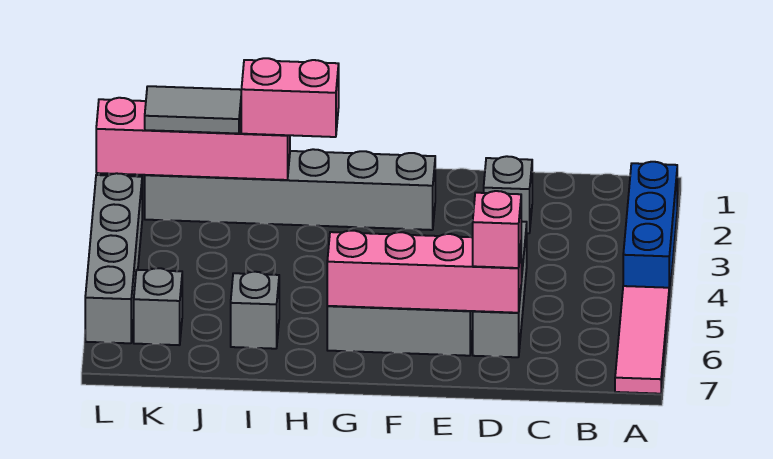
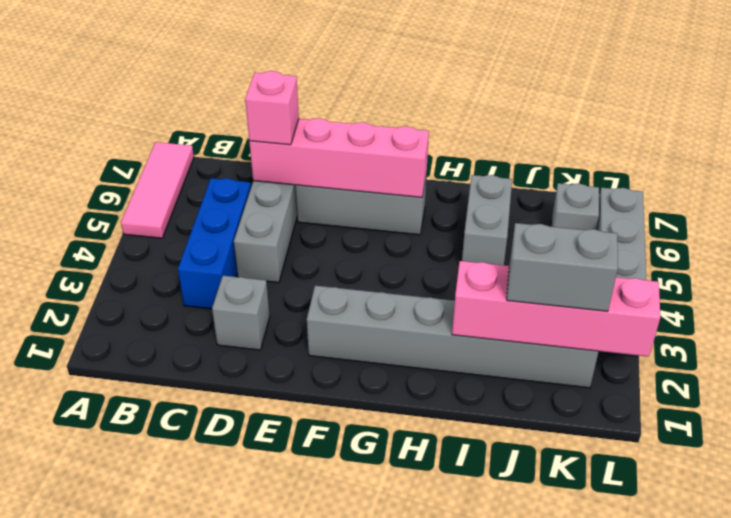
blue brick A2:A4 level 1 -> blue brick C3:C5 level 1
pink brick H2:I2 level 3 -> none
grey brick I6 level 1 -> grey brick I5:I6 level 1
grey tile J2:K2 level 3 -> grey brick J2:K2 level 3

